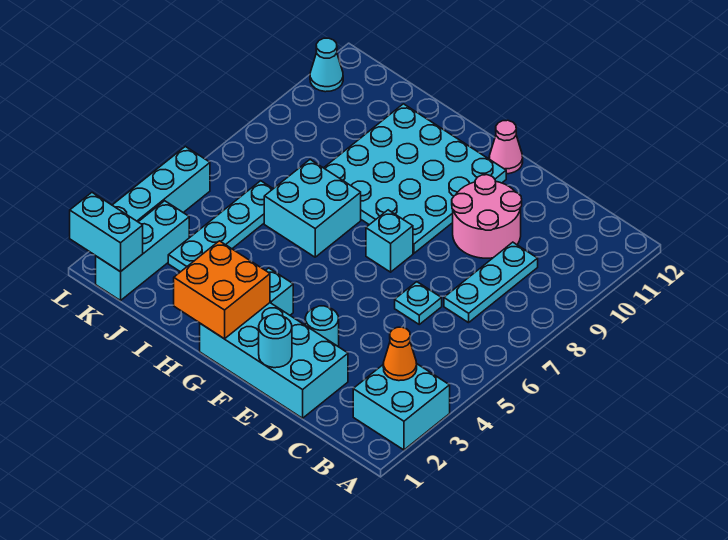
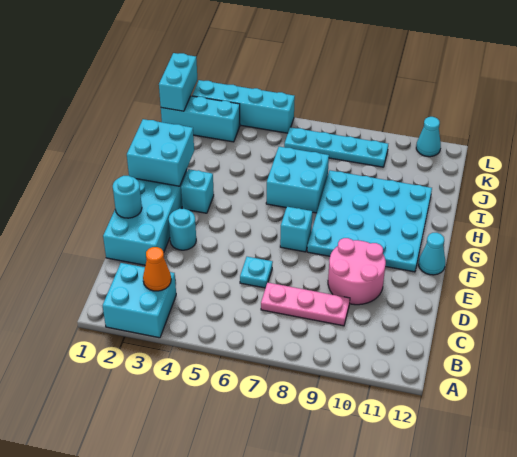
cyan plate C7:C9 level 1 -> pink plate C7:C9 level 1
pink cone F12 level 1 -> cyan cone F12 level 1
orange brick G1:H2 level 2 -> cyan brick G1:H2 level 2
cyan plate J3:J6 level 1 -> cyan plate K6:K9 level 1

